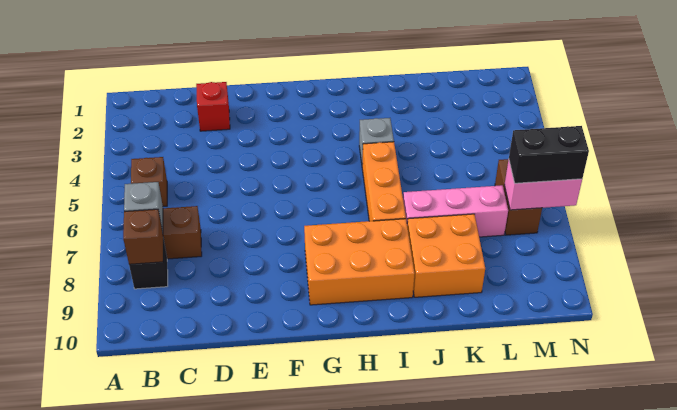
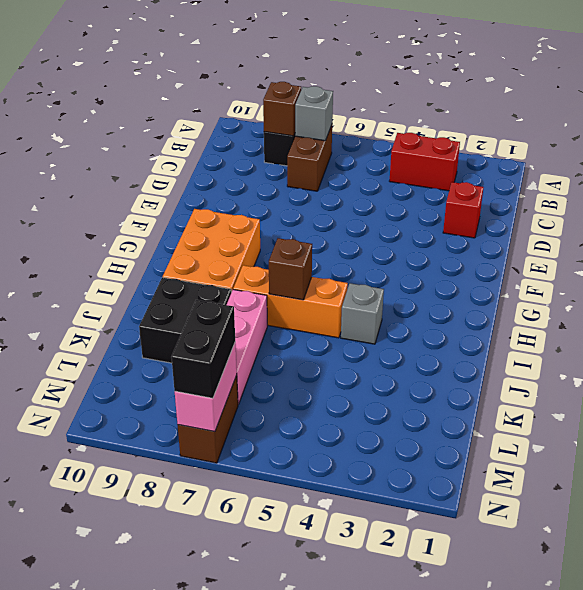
none -> red brick B3:B4 level 1
brown brick B5 level 1 -> brown brick I6 level 2
orange brick J8:K9 level 1 -> black brick J8:K9 level 1
brown brick M6:M7 level 1 -> brown brick M7:N7 level 1

